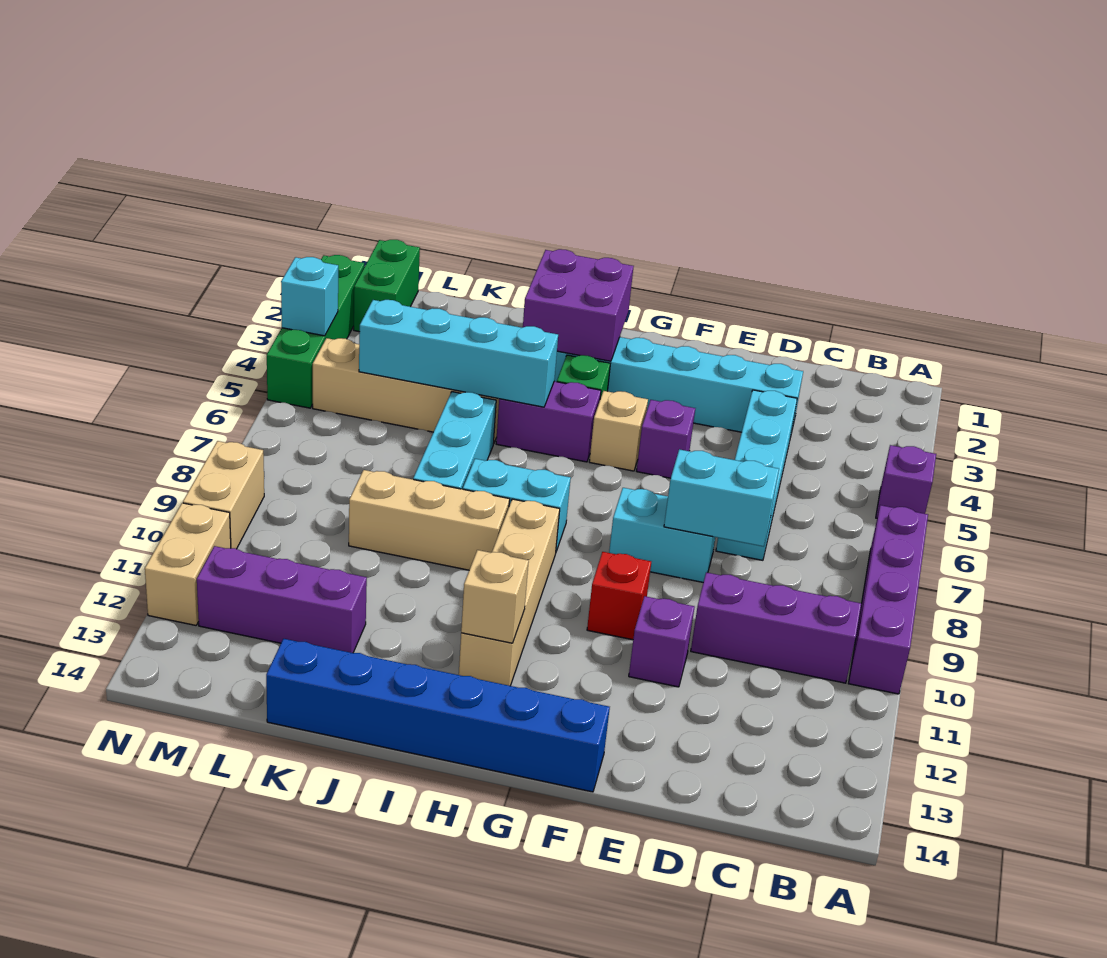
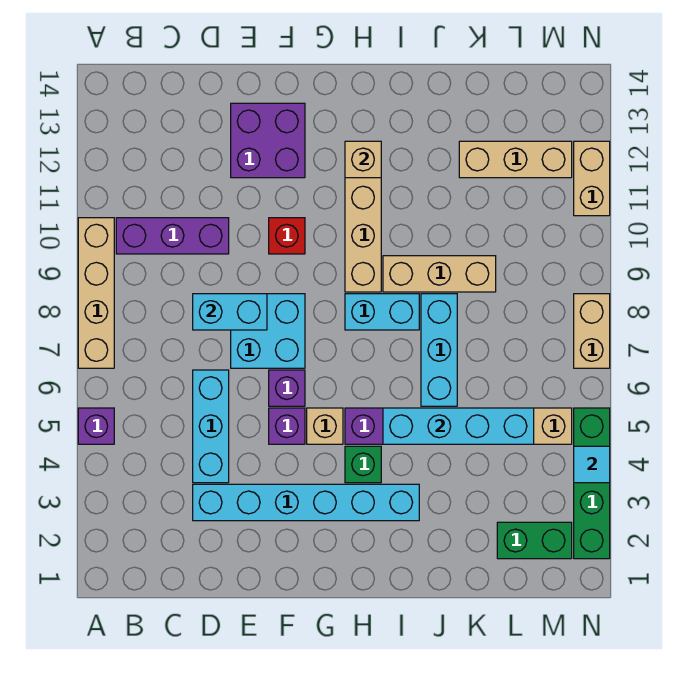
purple brick A7:A10 level 1 -> tan brick A7:A10 level 1
cyan brick D4:D7 level 1 -> cyan brick D4:D6 level 1
cyan brick E8:F8 level 1 -> cyan brick E7:F8 level 1
purple brick E11 level 1 -> purple brick F6 level 1
blue brick F14:K14 level 1 -> none
purple brick H2:I3 level 2 -> purple brick E12:F13 level 1
purple brick K12:M12 level 1 -> tan brick K12:M12 level 1
green brick M1:M2 level 1 -> green brick L2:M2 level 1
cyan brick N4 level 2 -> cyan tile N4 level 2
tan brick N9:N10 level 1 -> tan brick N7:N8 level 1

